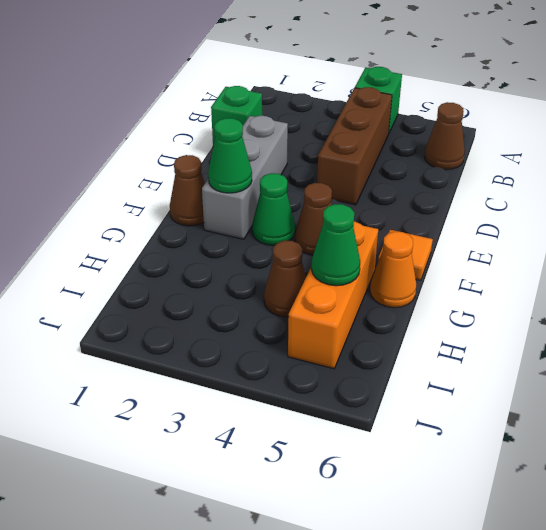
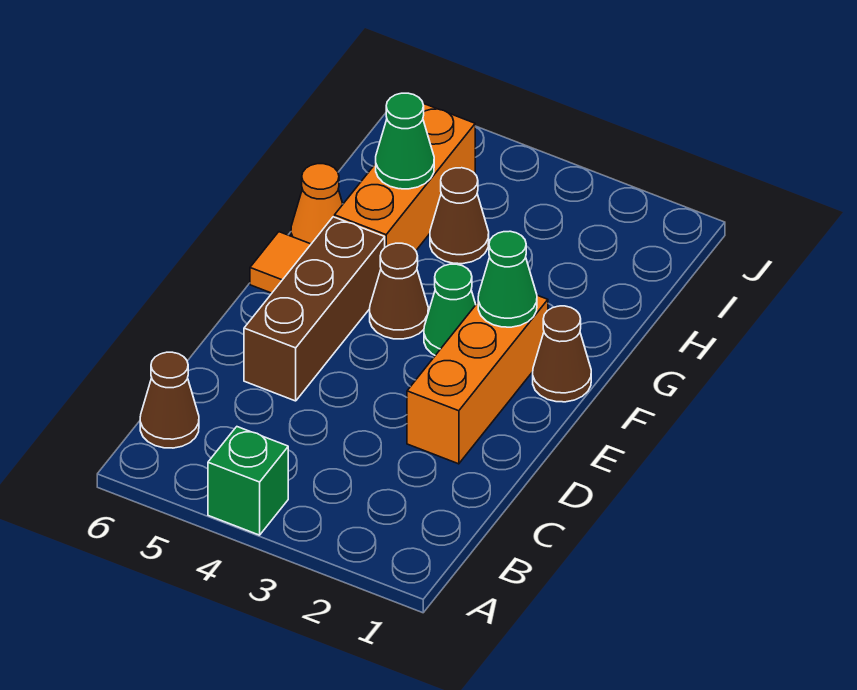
brown brick B4:D4 level 1 -> brown brick D5:F5 level 1
green brick C1 level 1 -> none
grey brick D2:F2 level 1 -> orange brick D2:F2 level 1

